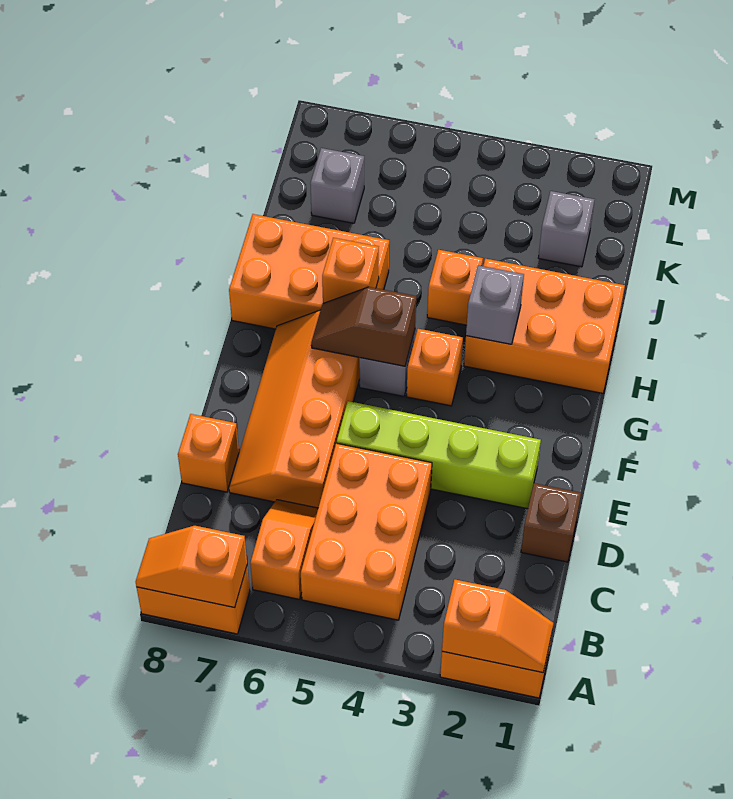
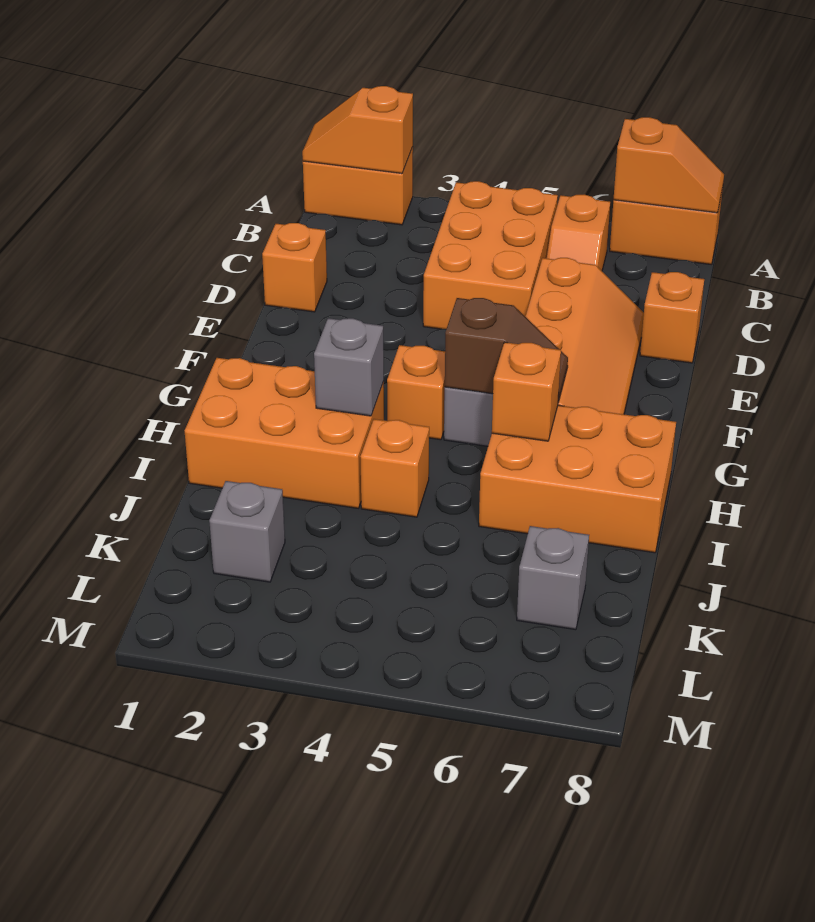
brown brick D1 level 1 -> orange brick D1 level 1
lime brick E2:E5 level 1 -> none

